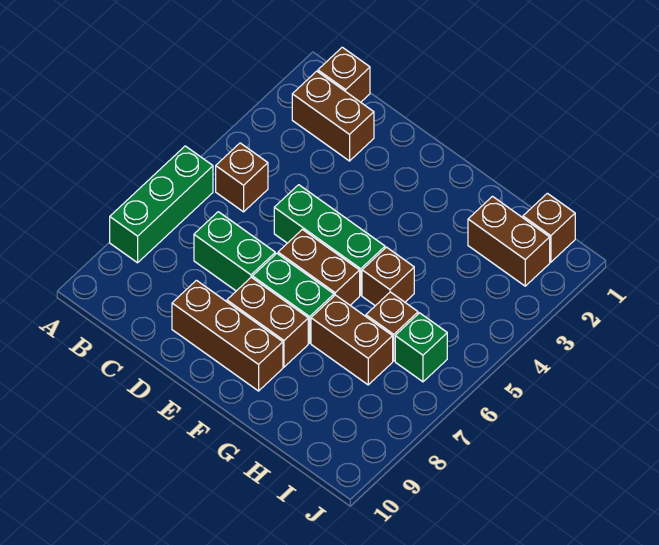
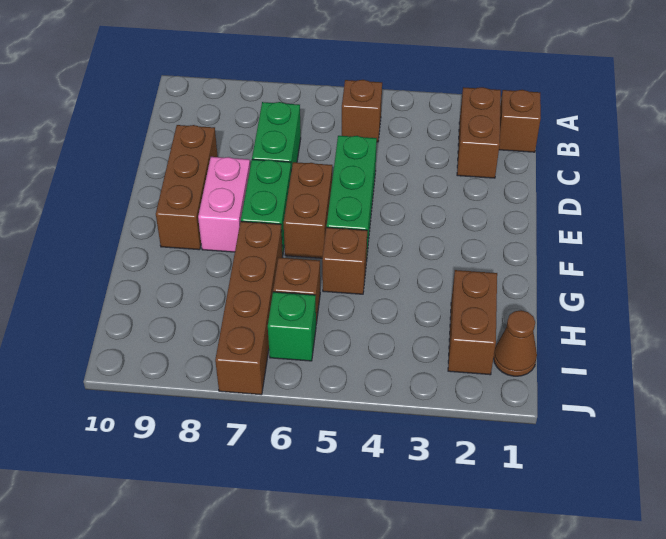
green brick A6:A8 level 1 -> none
brown brick E8:F8 level 1 -> pink brick E8:F8 level 1
brown brick G7:H7 level 1 -> brown brick G7:J7 level 1
brown brick I1 level 1 -> brown cone I1 level 1

